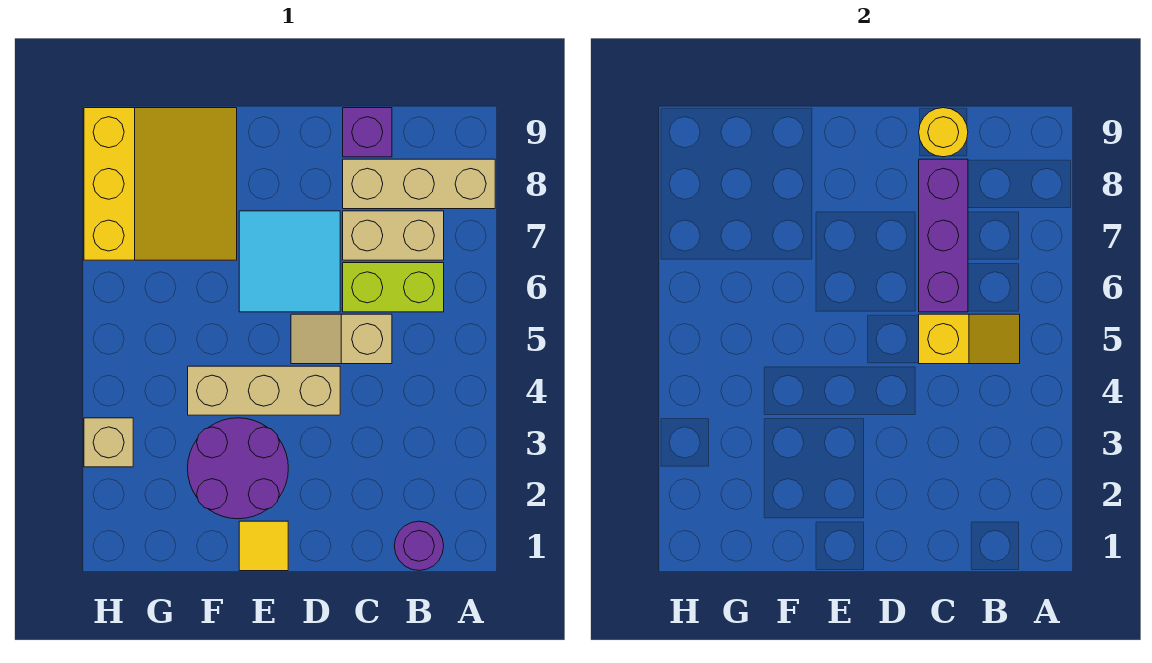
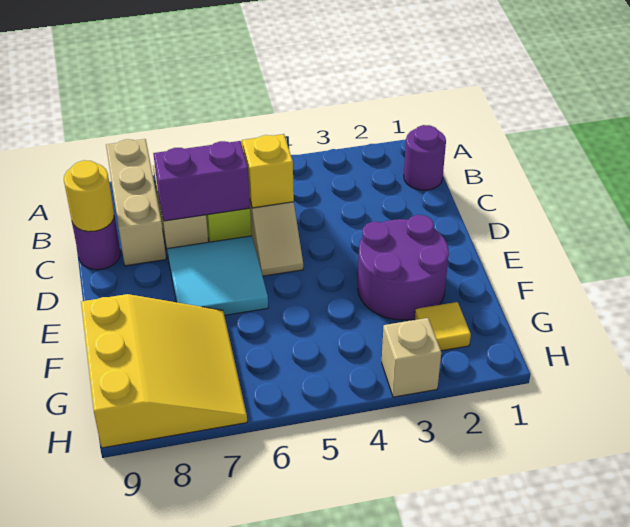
purple brick C6:C8 level 2 -> purple brick C6:C7 level 2
purple brick C9 level 1 -> purple round brick C9 level 1
tan brick D4:F4 level 1 -> none
yellow tile E1 level 1 -> yellow tile G2 level 1
yellow slope F7:H9 level 1 top H -> yellow slope F7:H9 level 1 top 9

